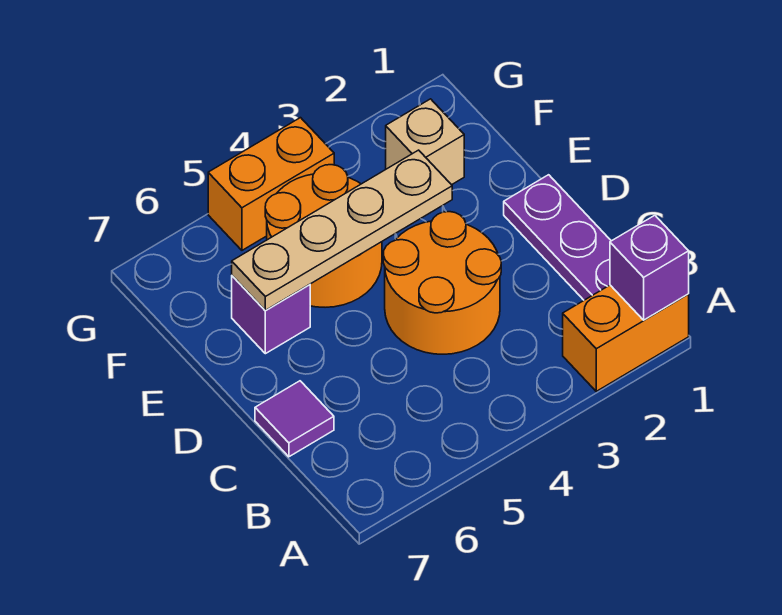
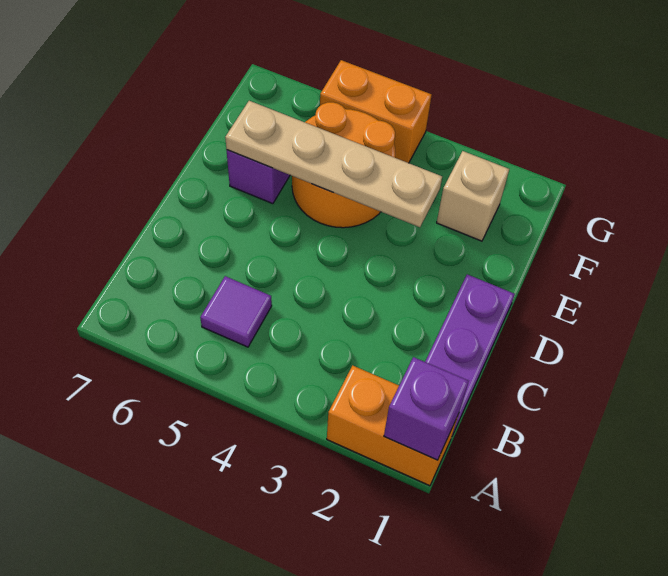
orange round brick C3:D4 level 1 -> none
purple tile C7 level 1 -> purple tile B5 level 1

